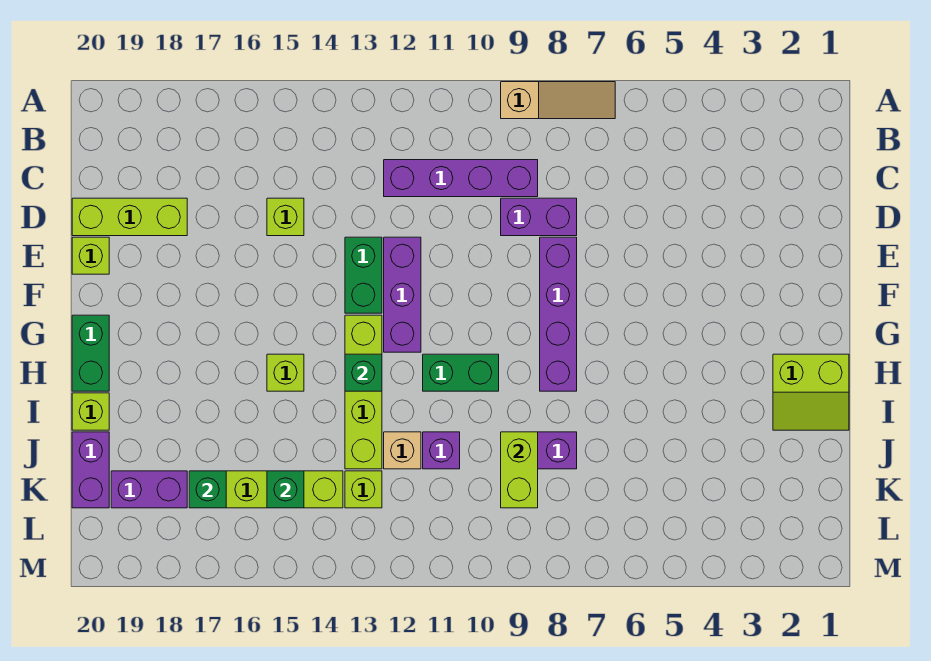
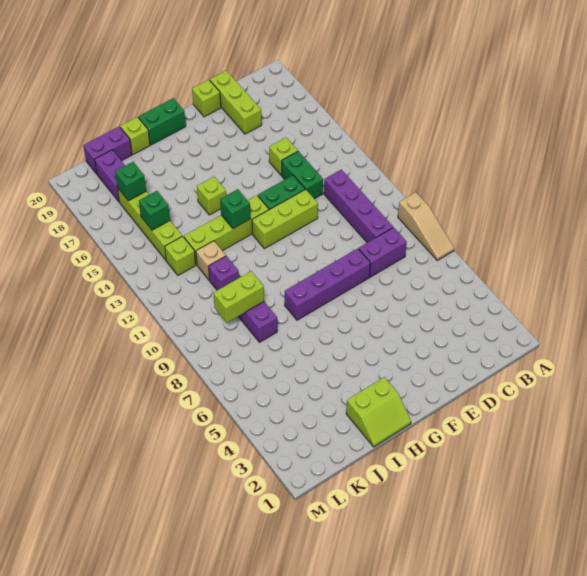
purple brick D8:D9 level 1 -> purple brick C8:D8 level 1
purple brick E12:G12 level 1 -> lime brick E12:G12 level 1
lime slope H1:I2 level 1 top H -> lime slope H1:I2 level 1 top 2
green brick H10:H11 level 1 -> green brick D13:D14 level 1

